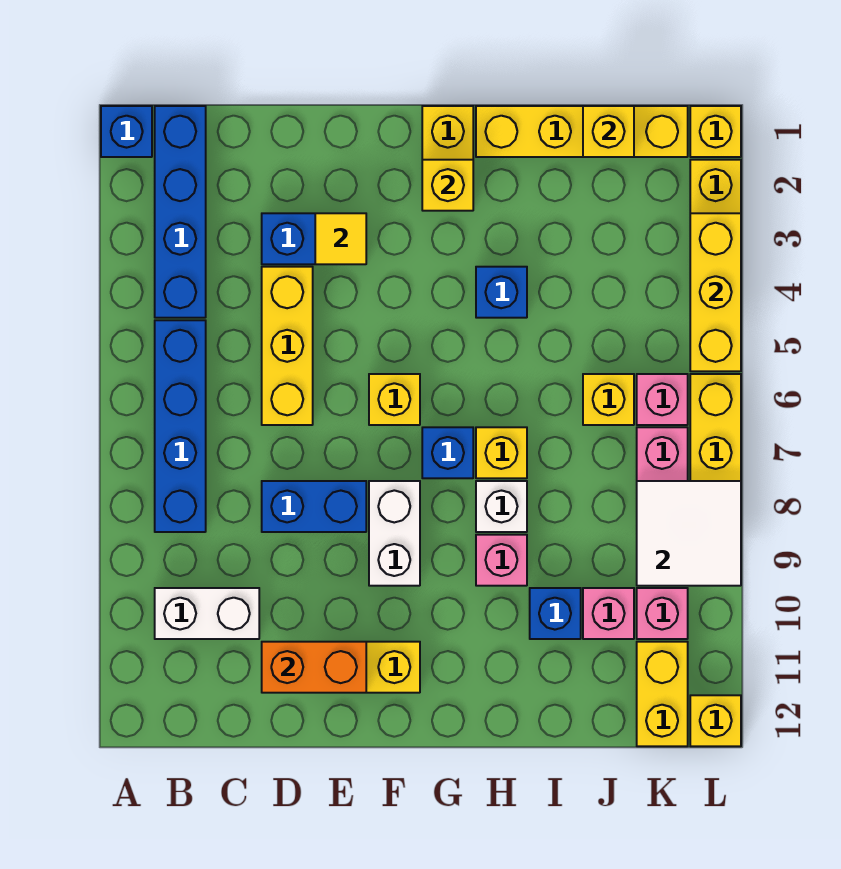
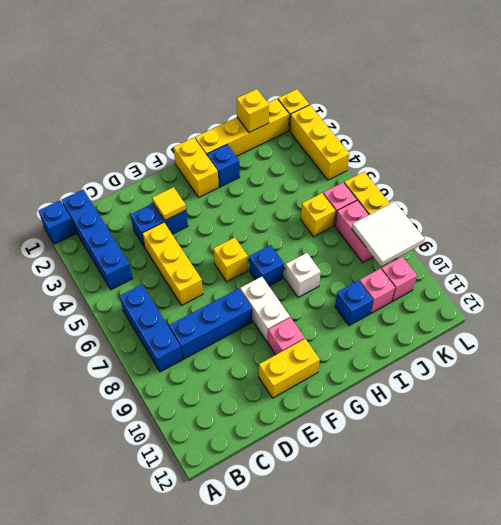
blue brick B5:B8 level 1 -> blue brick B6:B8 level 1
white brick B10:C10 level 1 -> none
blue brick D8:E8 level 1 -> blue brick C8:E8 level 1
orange brick D11:E11 level 2 -> none
yellow brick G2 level 2 -> none
blue brick H4 level 1 -> blue brick H2 level 1
yellow brick H7 level 1 -> none
pink brick H9 level 1 -> pink brick F10 level 1
yellow brick K11:K12 level 1 -> none
yellow brick L3:L5 level 2 -> none
yellow brick L12 level 1 -> none

